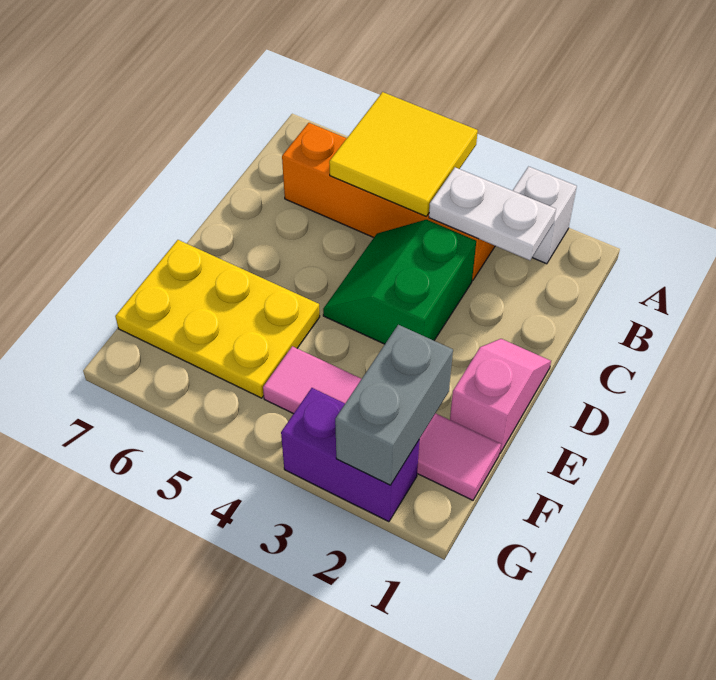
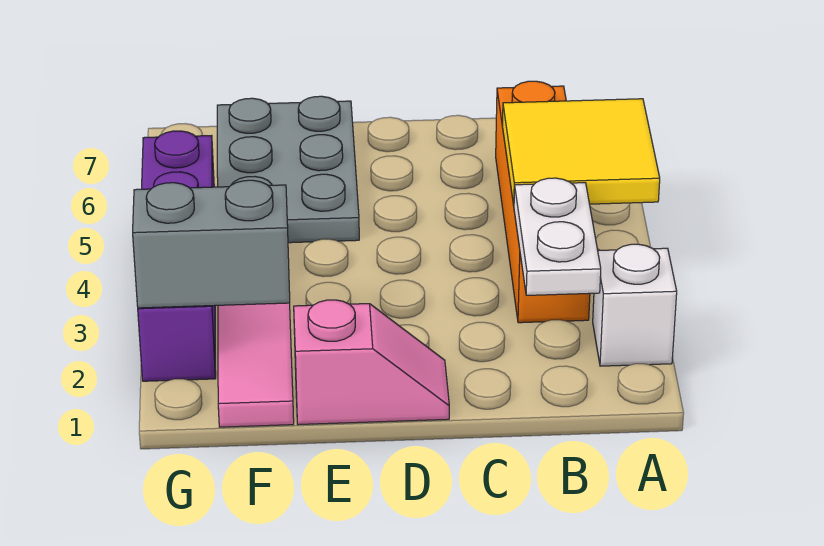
green slope C3:D4 level 1 top 3 -> none
yellow plate E5:F7 level 1 -> grey plate E5:F7 level 1
purple brick G2:G3 level 1 -> purple brick G2:G5 level 1

